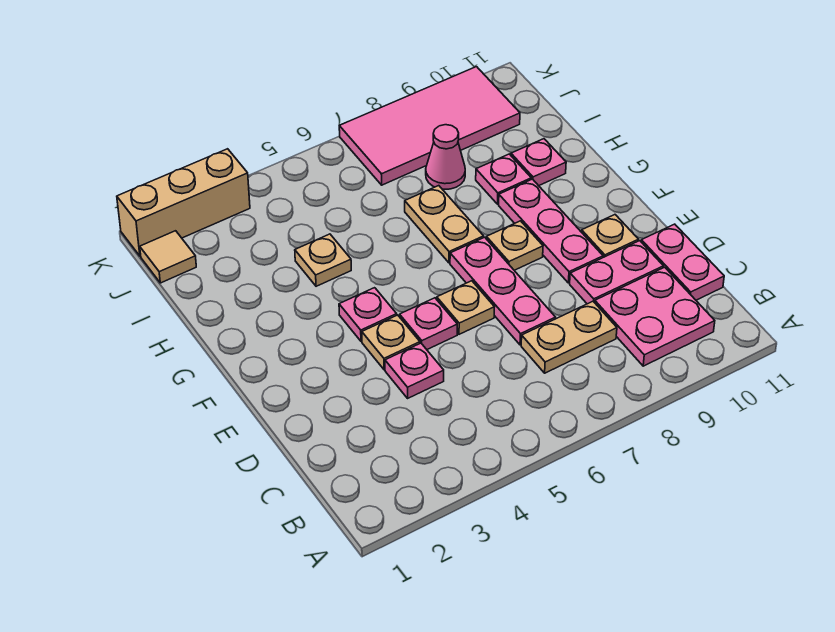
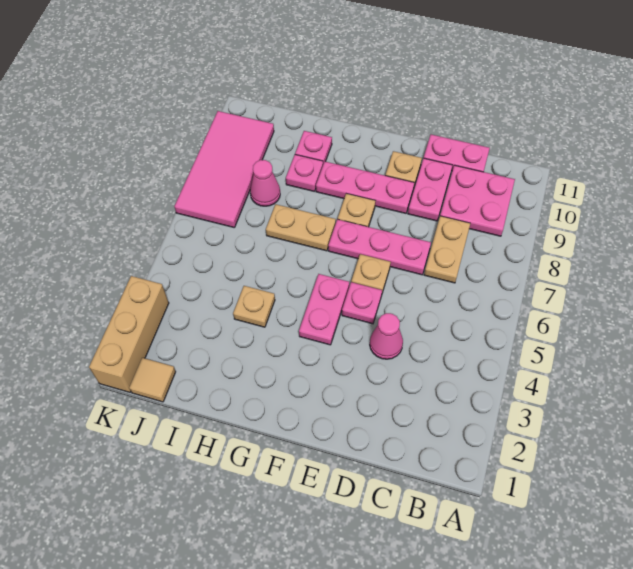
pink plate D4 level 1 -> pink cone D4 level 1
tan plate E4 level 1 -> none
pink plate F4 level 1 -> pink plate F4:F5 level 1

